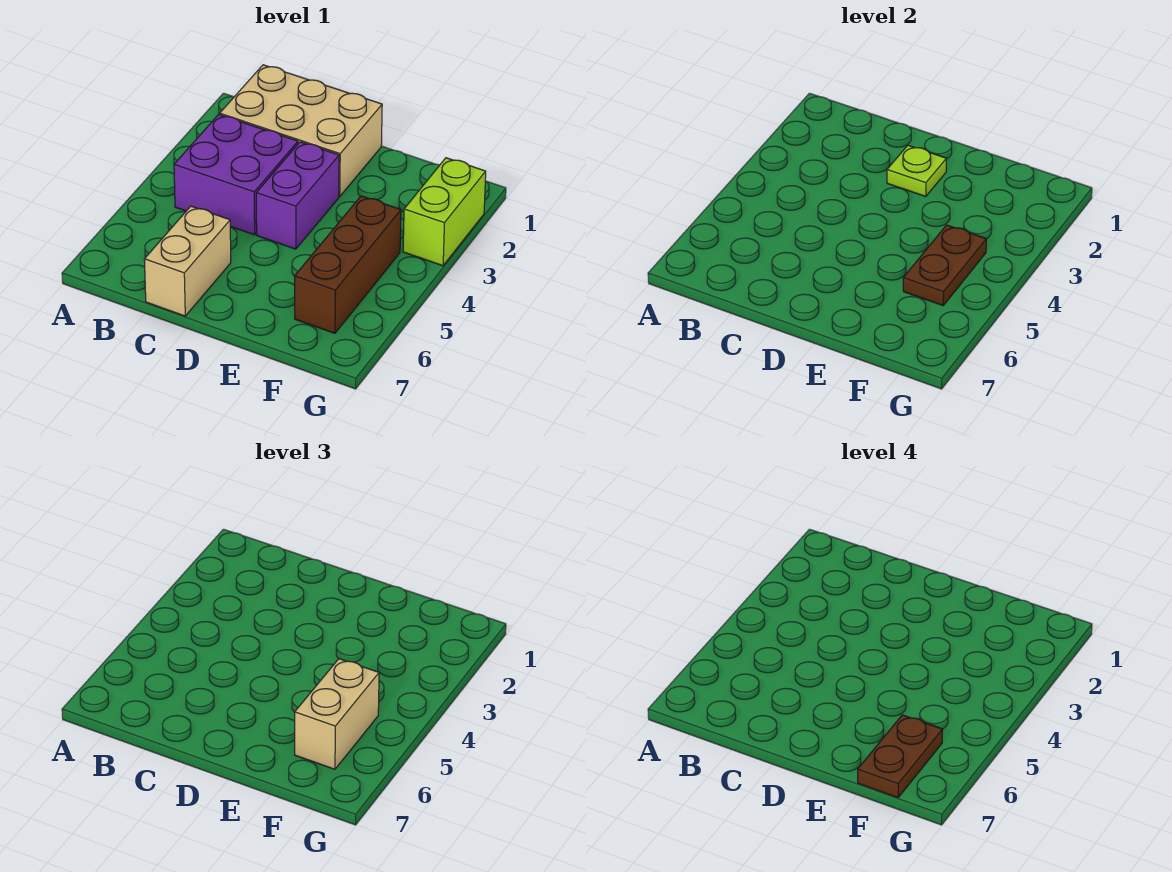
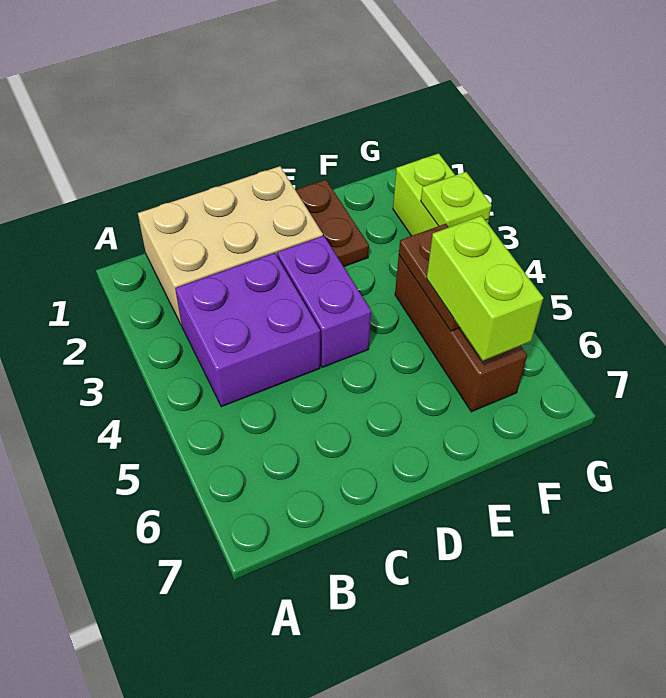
tan brick C6:C7 level 1 -> none
lime plate D2 level 2 -> lime plate G3 level 2
tan brick F5:F6 level 3 -> lime brick F5:F6 level 3
brown plate F6:F7 level 4 -> brown plate E1:E2 level 1

